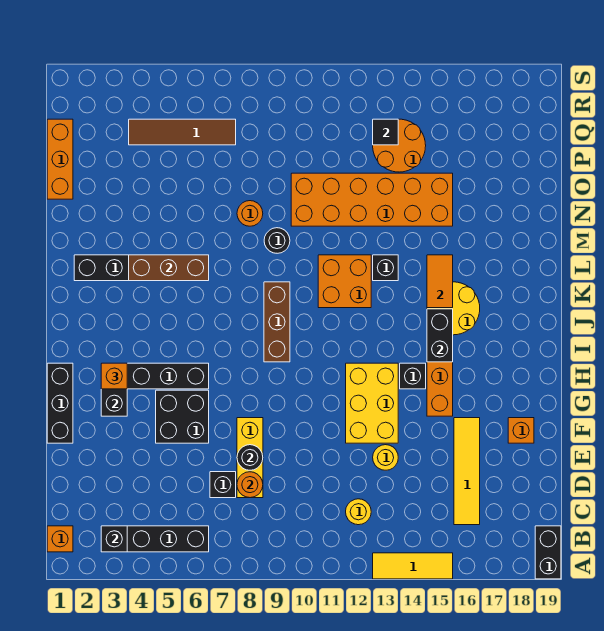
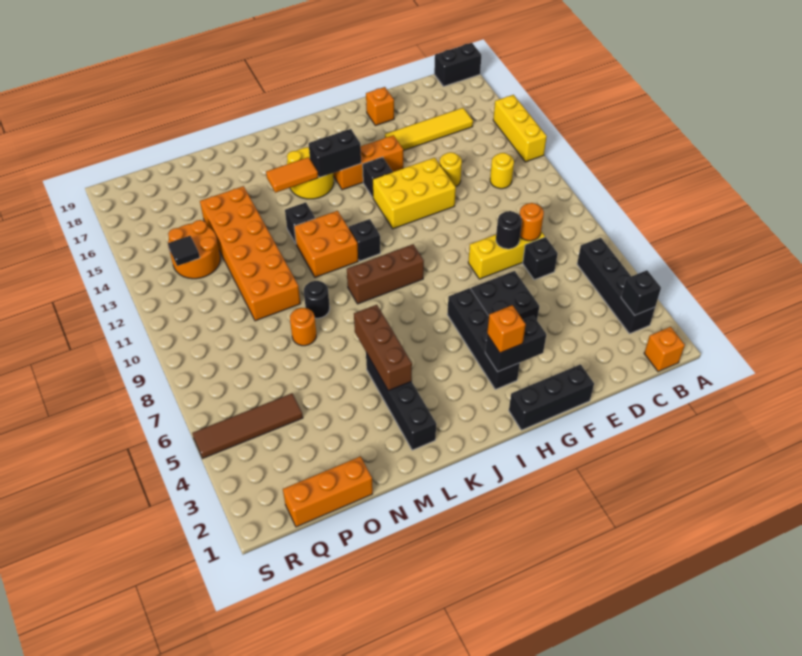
yellow tile A13:A15 level 1 -> yellow brick A13:A15 level 1
none -> black brick J11 level 1
brown tile Q4:Q7 level 1 -> brown tile P5:S5 level 1

